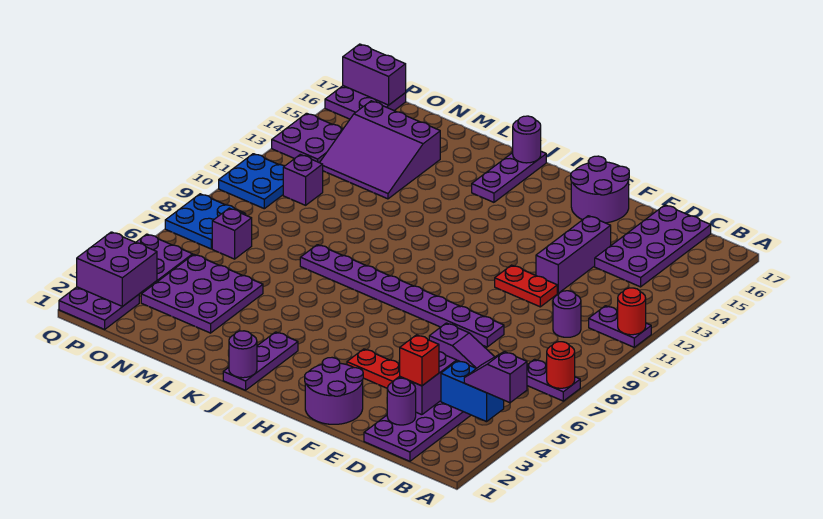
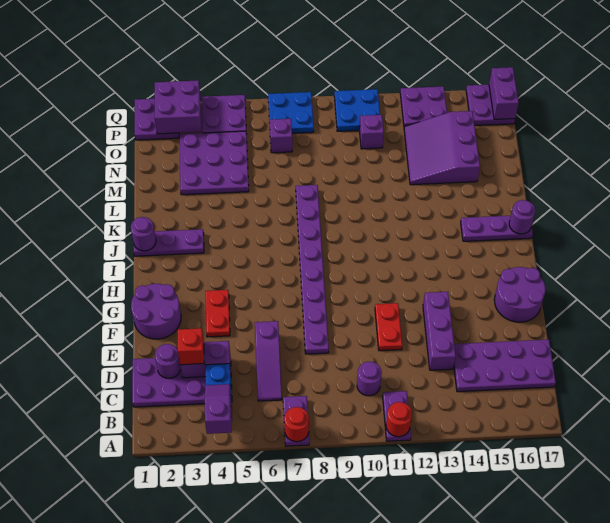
purple brick E12:E14 level 1 -> purple brick D13:F13 level 1

